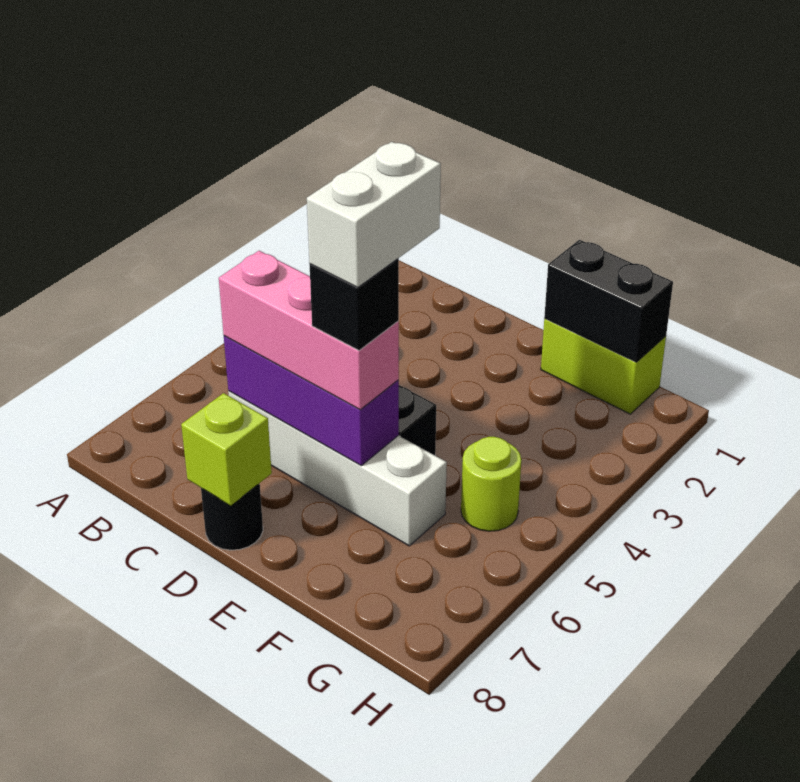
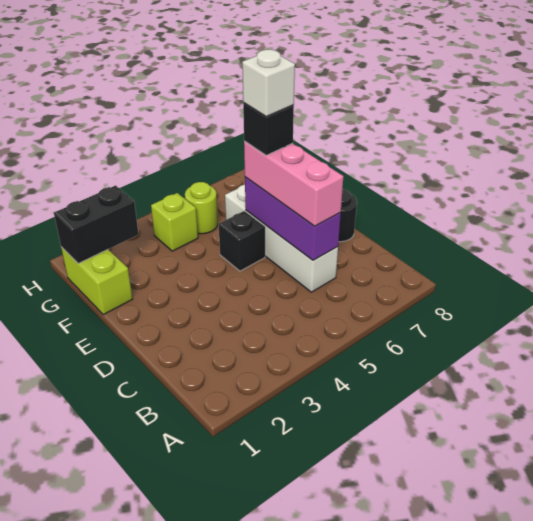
lime brick D8 level 2 -> lime brick G4 level 1
white brick E5:E6 level 5 -> white brick E6 level 5
black brick F1:G1 level 2 -> black brick G1:G2 level 2

